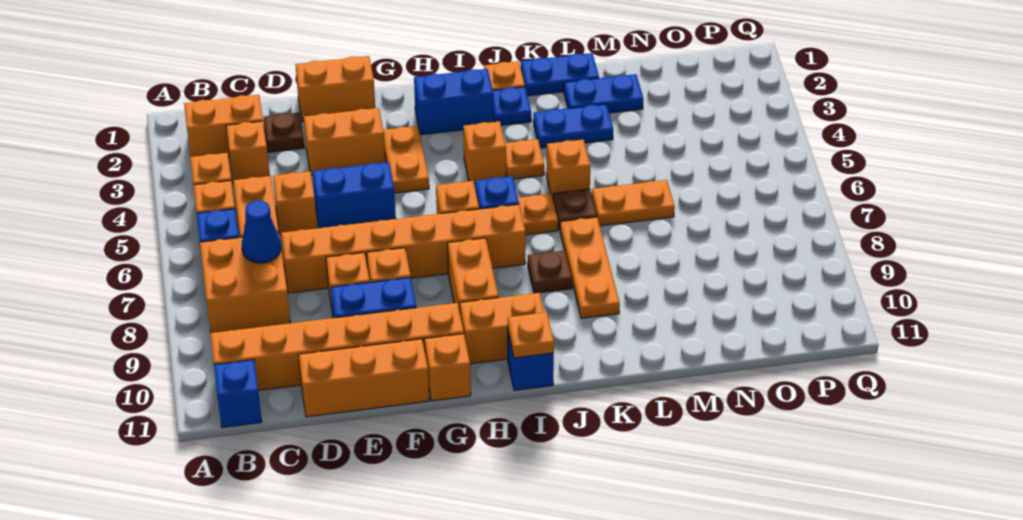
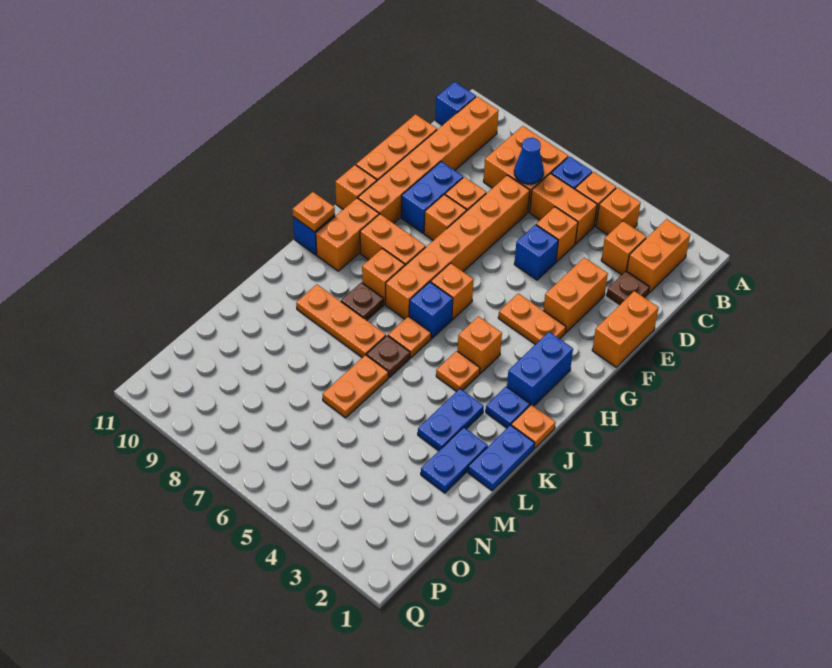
blue brick E5:F5 level 1 -> blue brick E5 level 1
orange brick K5 level 1 -> orange brick I8 level 1

